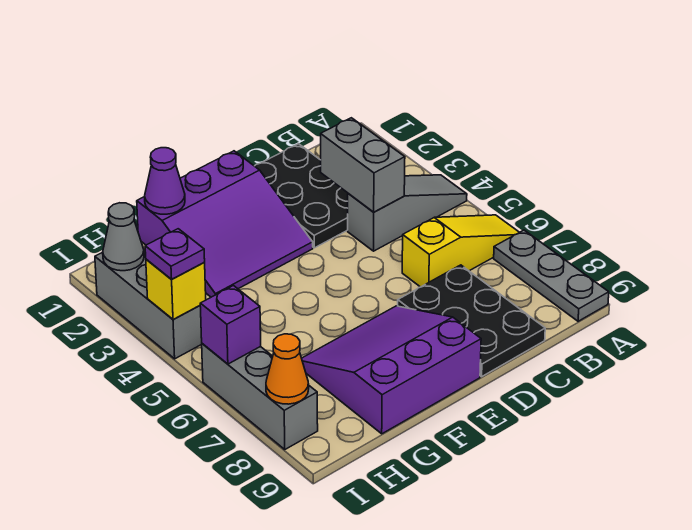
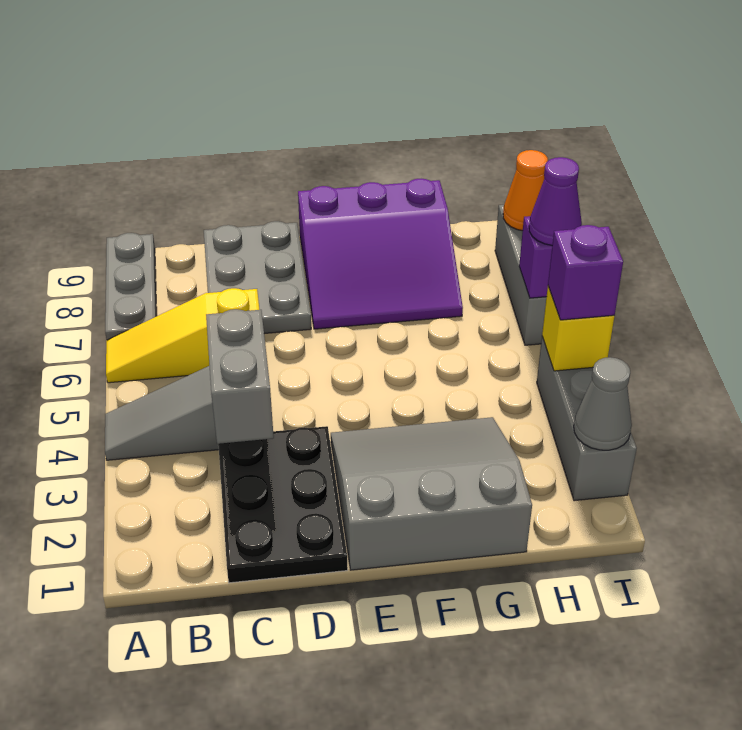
black plate C7:D9 level 1 -> grey plate C7:D9 level 1
purple slope E1:G3 level 1 top 1 -> grey slope E1:G3 level 1 top 1
purple cone G1 level 2 -> purple cone I6 level 3
purple plate I4 level 3 -> purple brick I4 level 3

